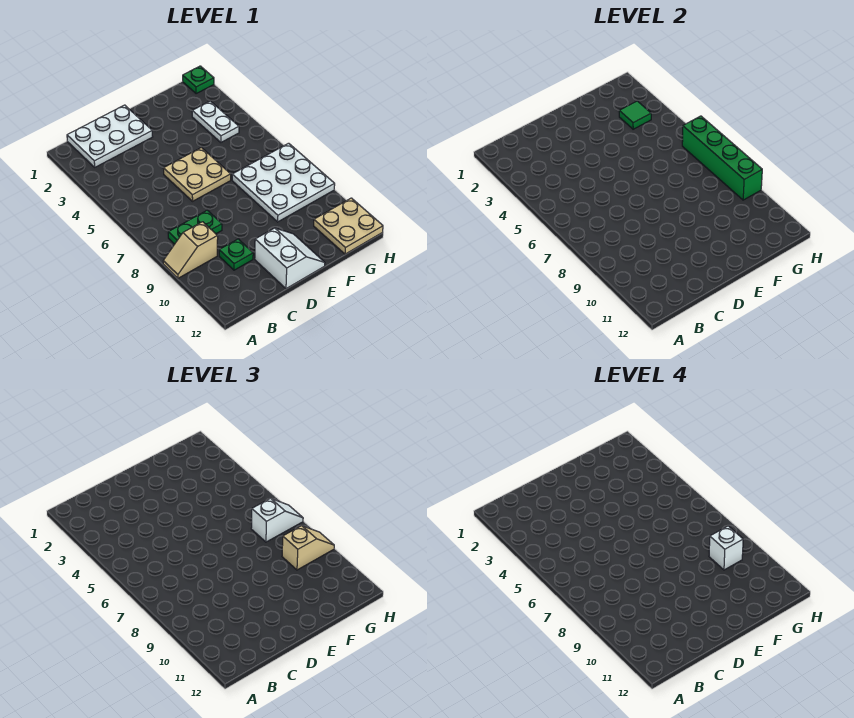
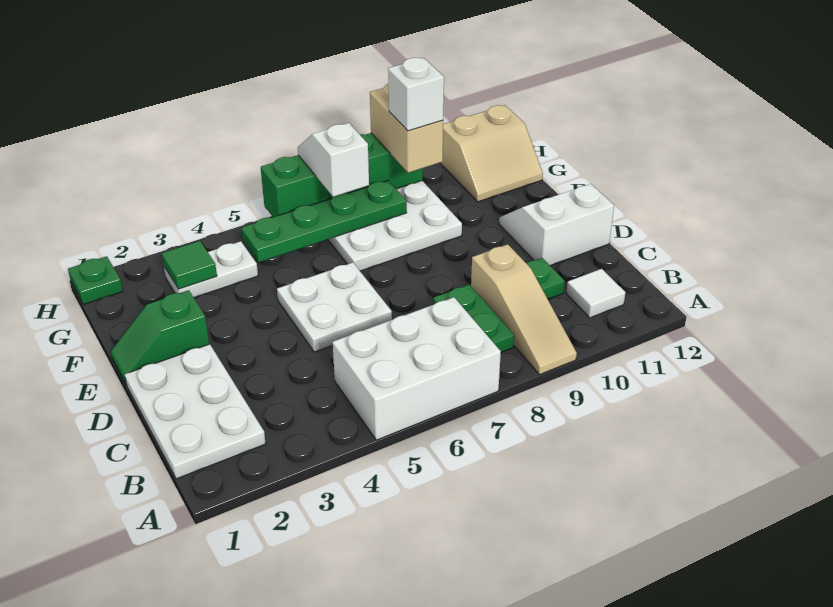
none -> white brick A5:B7 level 1
tan slope A9:B9 level 1 top B -> tan slope A9:C9 level 1 top C
none -> white tile B11 level 1
tan plate D5:E6 level 1 -> white plate D5:E6 level 1
none -> green slope E1:E2 level 1 top 2
none -> green plate G5:G8 level 2
tan slope G9:H9 level 3 top G -> tan brick G9:H9 level 3
tan plate G11:H12 level 1 -> tan slope G11:H12 level 1 top H

